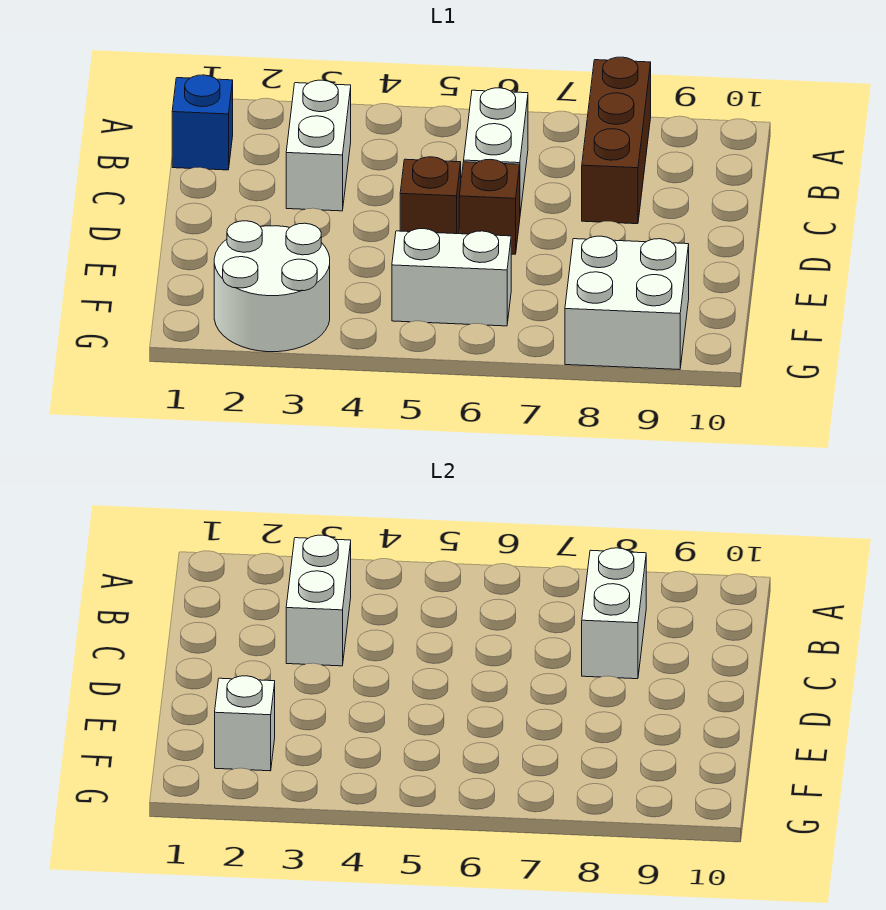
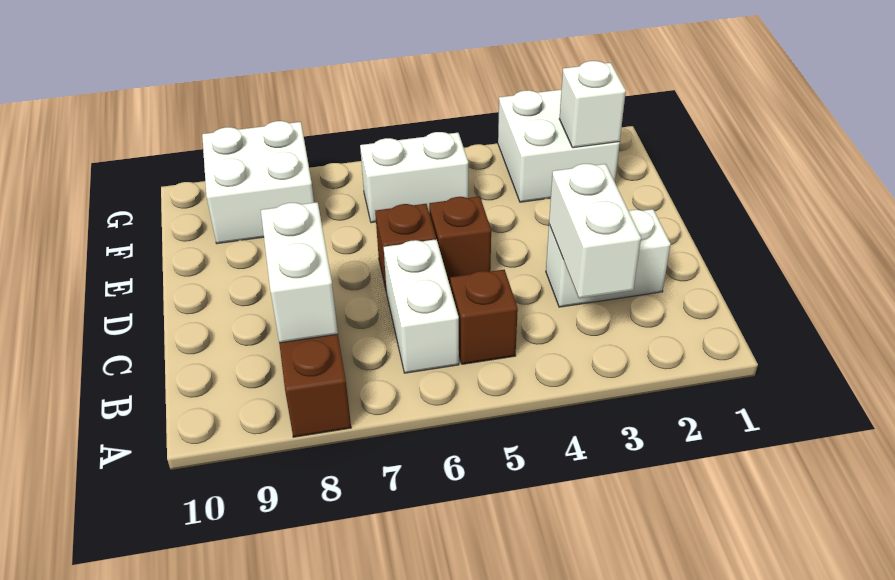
blue brick B1 level 1 -> none
white brick B3:C3 level 1 -> white brick C2:C3 level 1
none -> brown brick B5 level 1
white round brick F2:G3 level 1 -> white brick F2:G3 level 1

